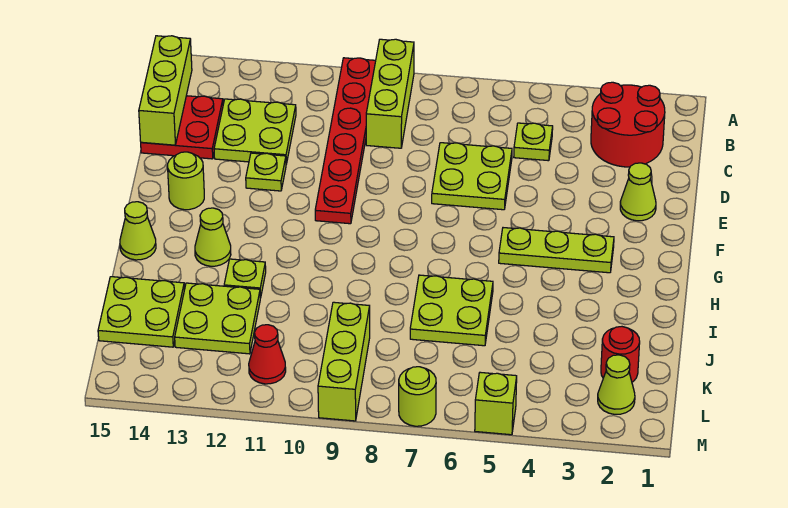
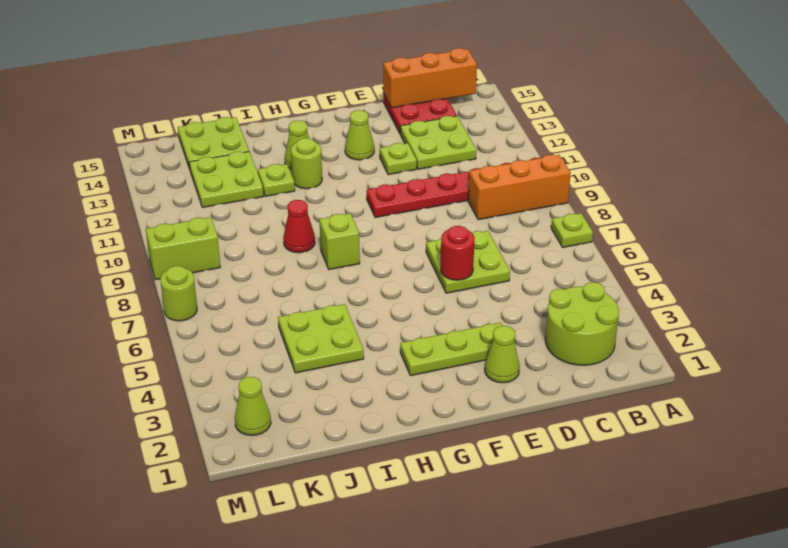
lime brick A9:C9 level 1 -> orange brick A9:C9 level 1
red round brick B2:C3 level 1 -> lime round brick B2:C3 level 1
lime brick B15:D15 level 2 -> orange brick B15:D15 level 2
lime plate C5 level 1 -> lime plate A7 level 1
lime round brick F14 level 1 -> lime round brick H12 level 1
lime plate G3:G5 level 1 -> lime plate E3:G3 level 1
lime cone H15 level 1 -> lime cone F13 level 1
lime plate I6:J7 level 1 -> lime plate I4:J5 level 1
red round brick K2 level 1 -> red round brick E6 level 2
lime brick K9:M9 level 1 -> lime brick L9:M9 level 1
red cone L11 level 1 -> red cone I9 level 1
lime brick M5 level 1 -> lime brick H8 level 1

